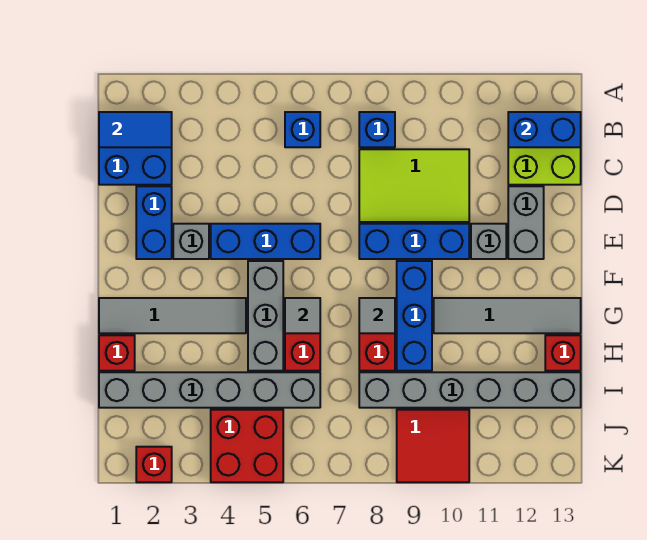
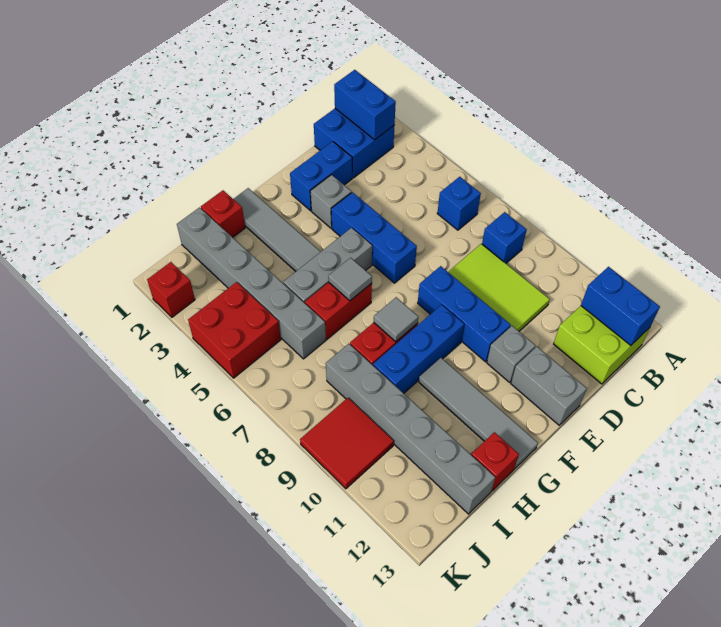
blue tile B1:B2 level 2 -> blue brick B1:B2 level 2
grey brick D12:E12 level 1 -> grey brick E12:E13 level 1

